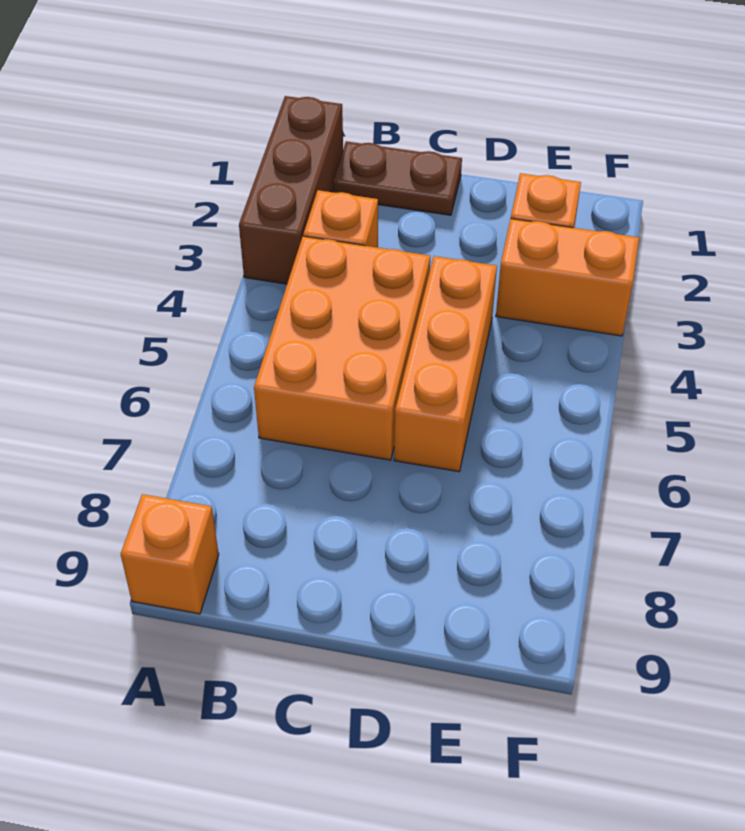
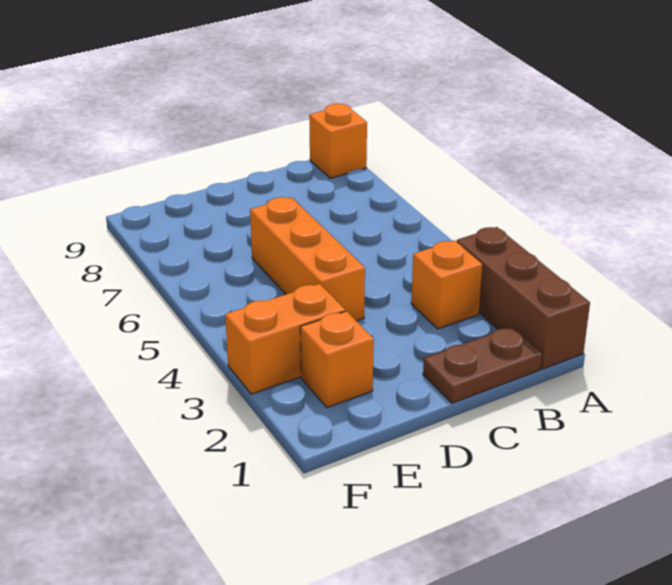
orange brick B4:C6 level 1 -> none

